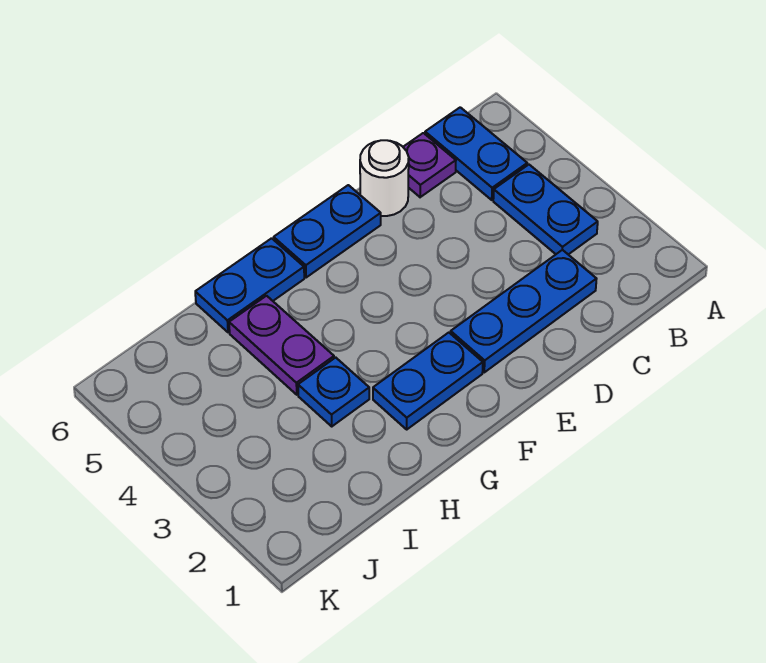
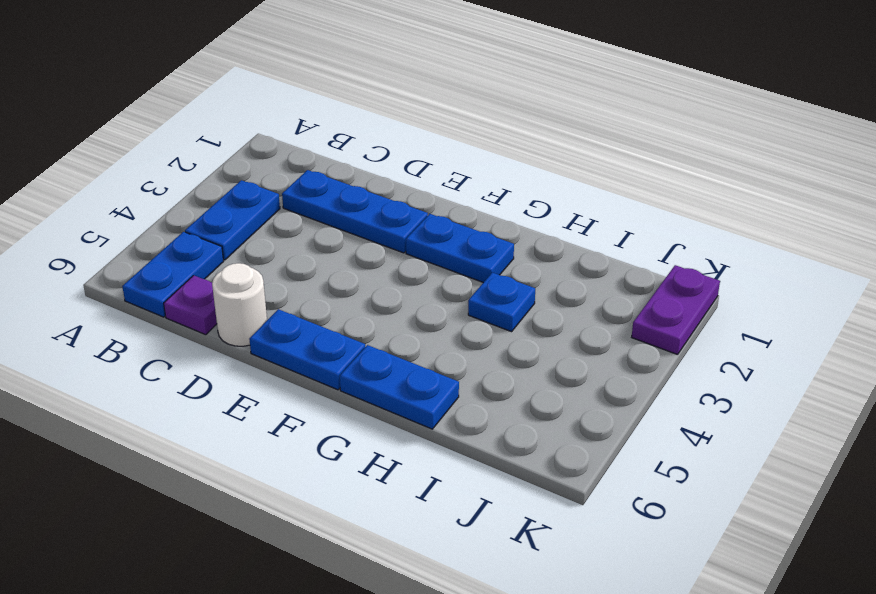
purple plate H4:H5 level 1 -> purple plate K1:K2 level 1

